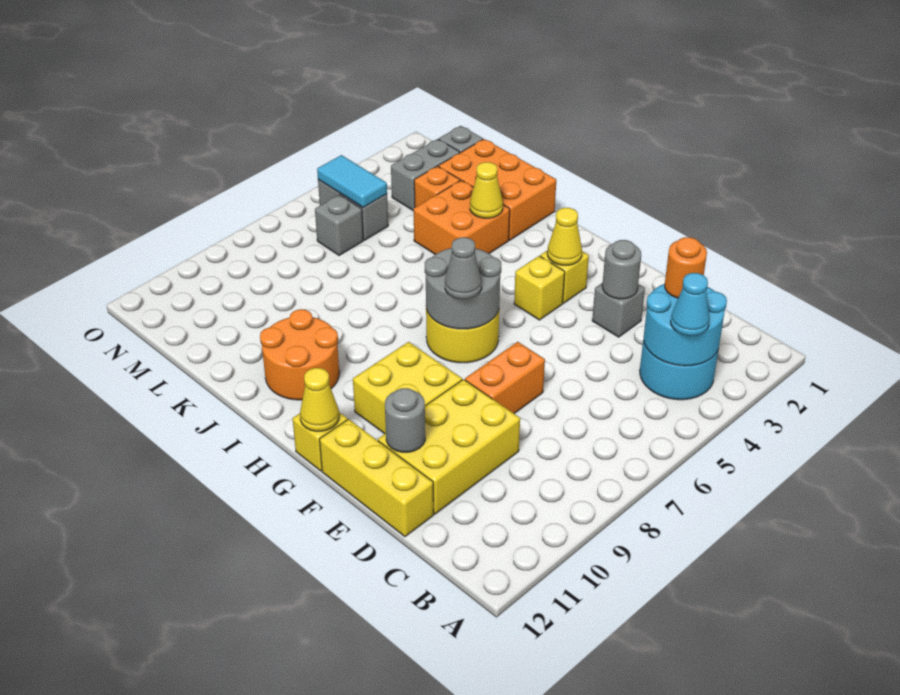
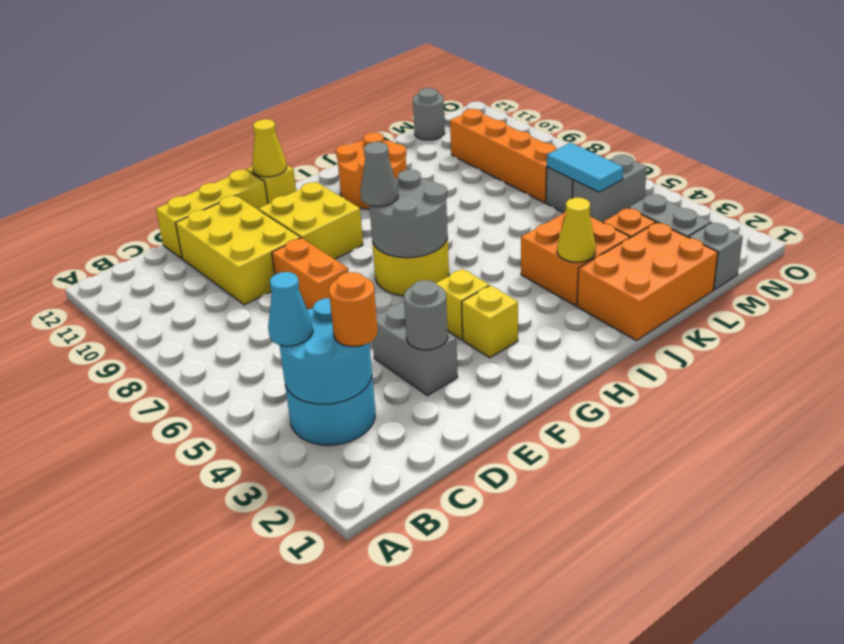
grey brick E3 level 1 -> grey brick E3:E4 level 1
grey round brick E11 level 2 -> grey round brick M12 level 1
yellow cone G3 level 2 -> none
cyan tile M5:N5 level 2 -> cyan tile M5:M6 level 2
none -> orange brick M7:M10 level 1

